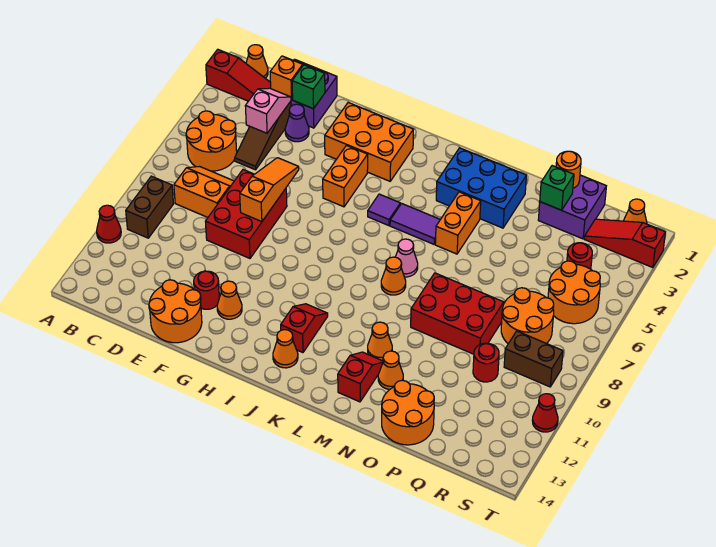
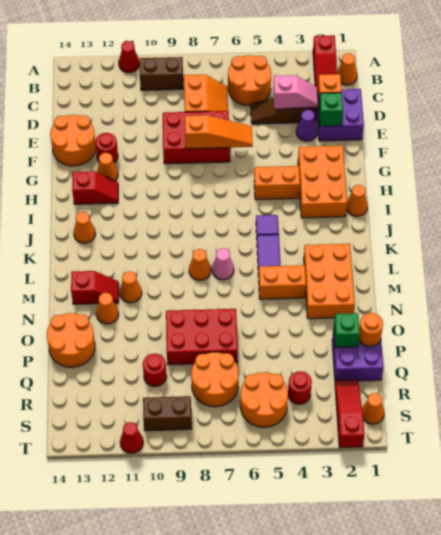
none -> orange cone I1 level 1
red slope J11:J12 level 1 top 12 -> red slope H12:H13 level 1 top 13
blue brick L2:N3 level 1 -> orange brick L2:N3 level 1
red brick N8:P9 level 1 -> red brick O7:P9 level 1
brown brick R9:S9 level 1 -> brown brick S9:S10 level 1

